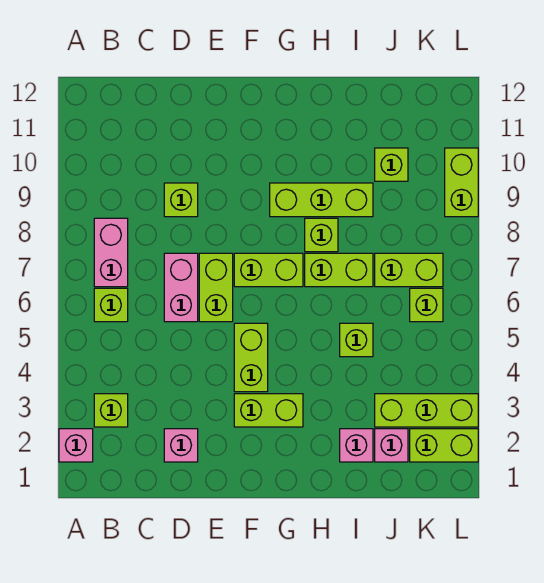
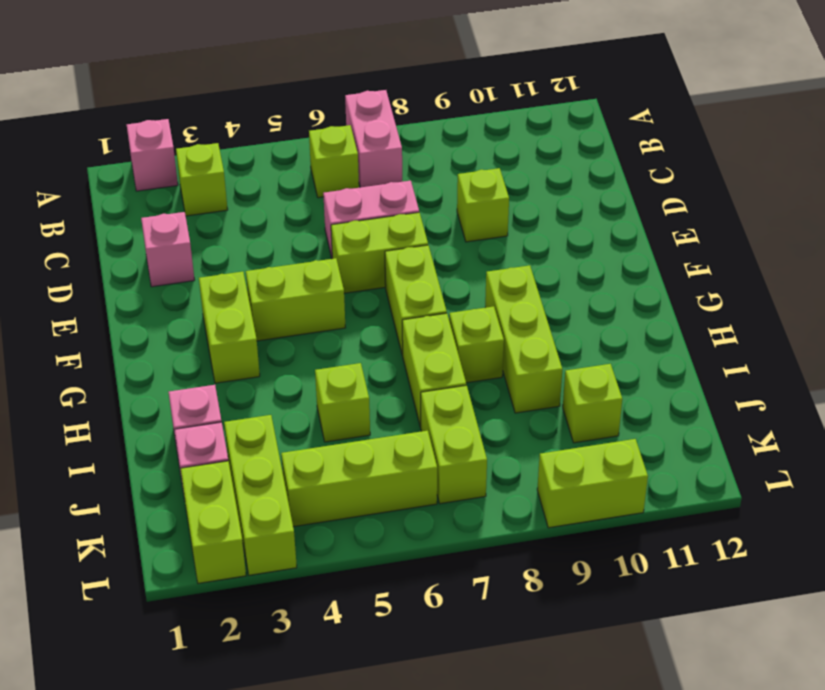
pink brick B7:B8 level 1 -> pink brick A7:B7 level 1
lime brick K6 level 1 -> lime brick K4:K6 level 1

